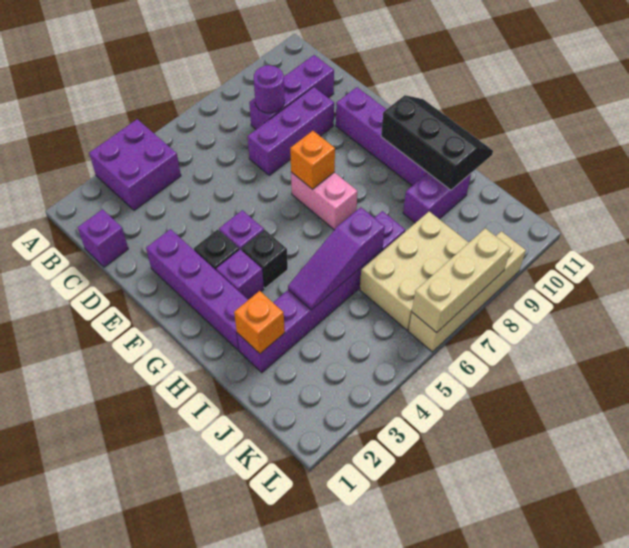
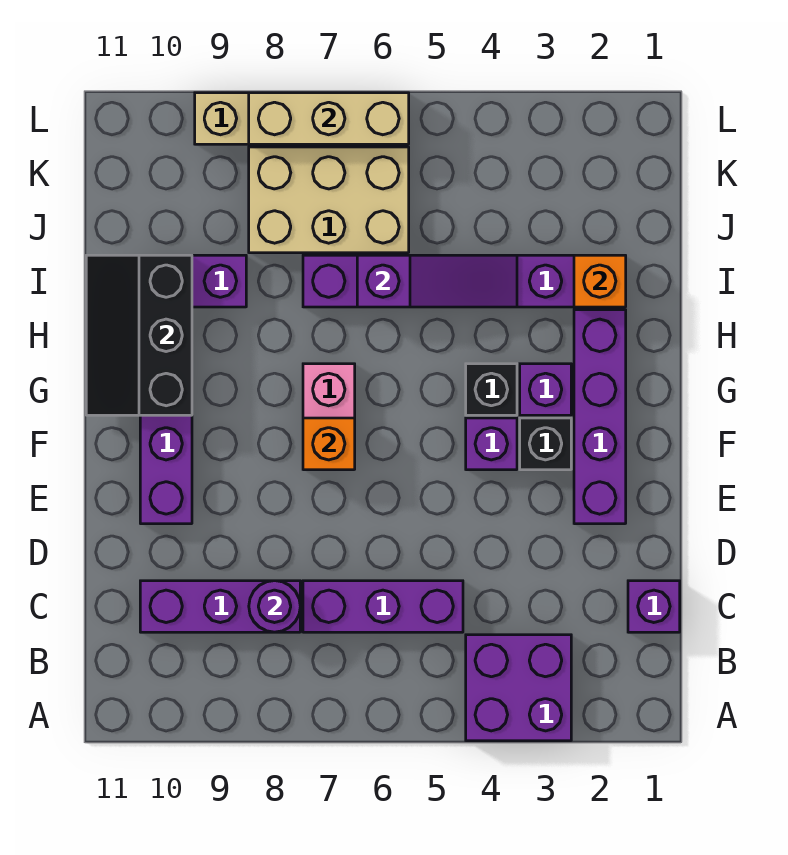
purple brick D7:D9 level 1 -> purple brick C5:C7 level 1

